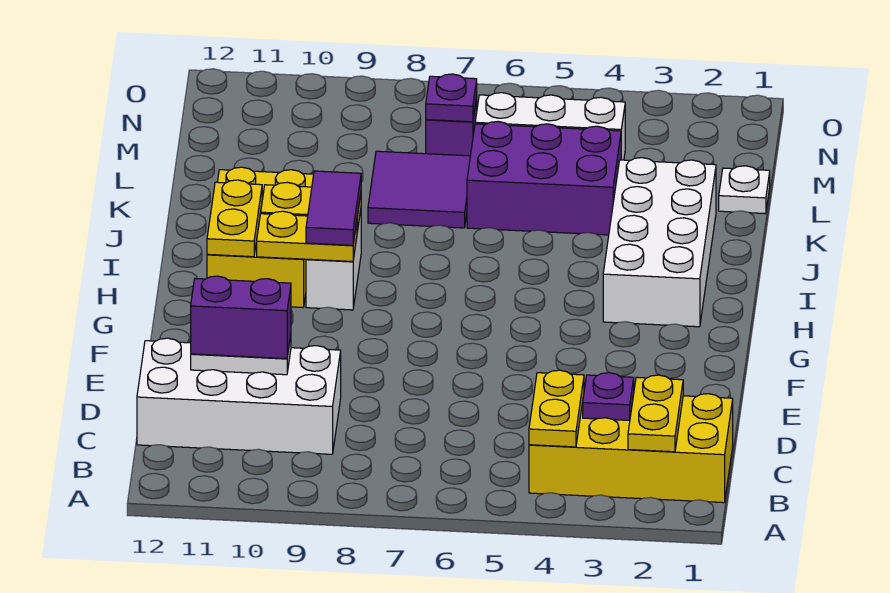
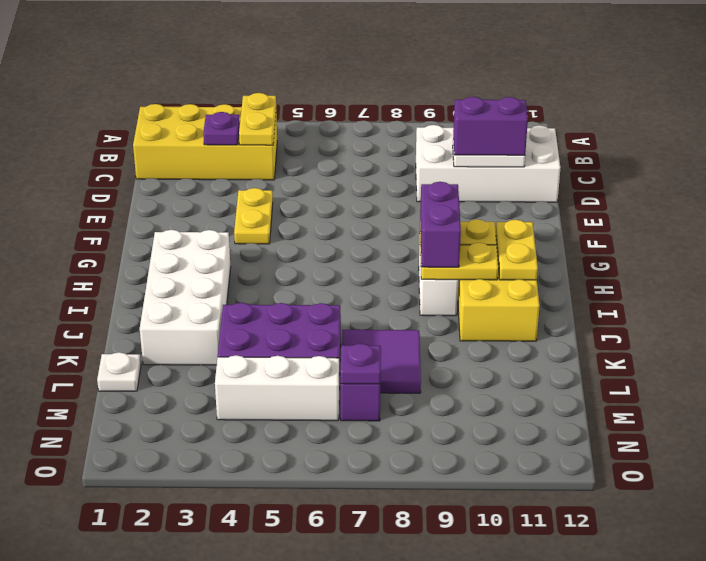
yellow plate B2:C2 level 2 -> yellow plate E4:F4 level 1
purple tile H9:I9 level 3 -> purple brick H9:I9 level 3

